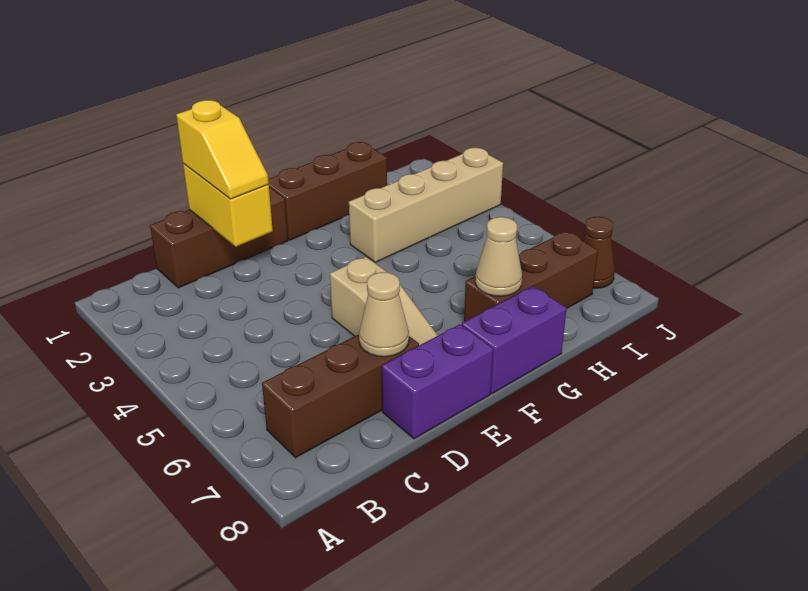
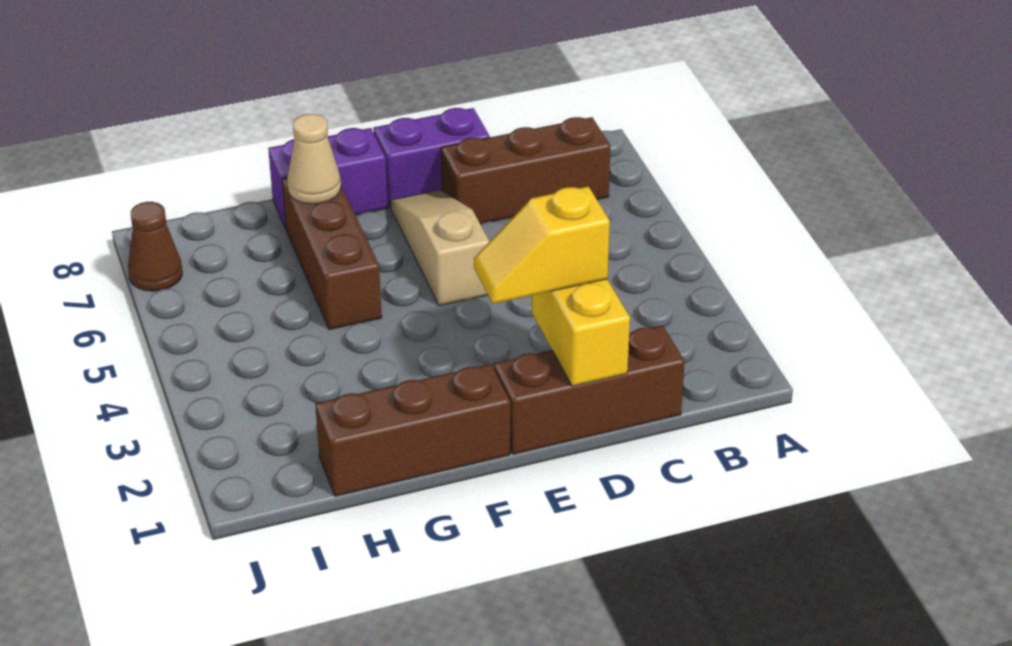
yellow slope D1:D2 level 3 top 1 -> yellow slope D2:E2 level 3 top D
tan cone D7 level 2 -> none
tan brick G3:J3 level 1 -> none
brown brick G7:I7 level 1 -> brown brick G5:G7 level 1

